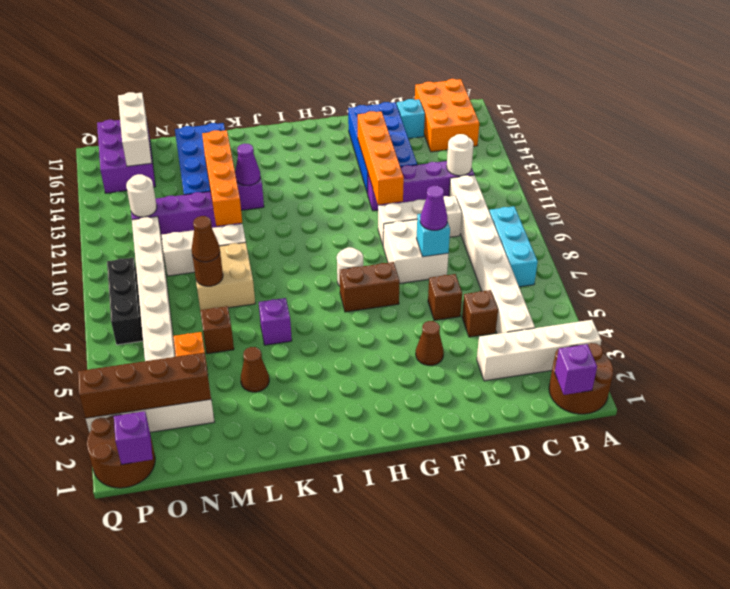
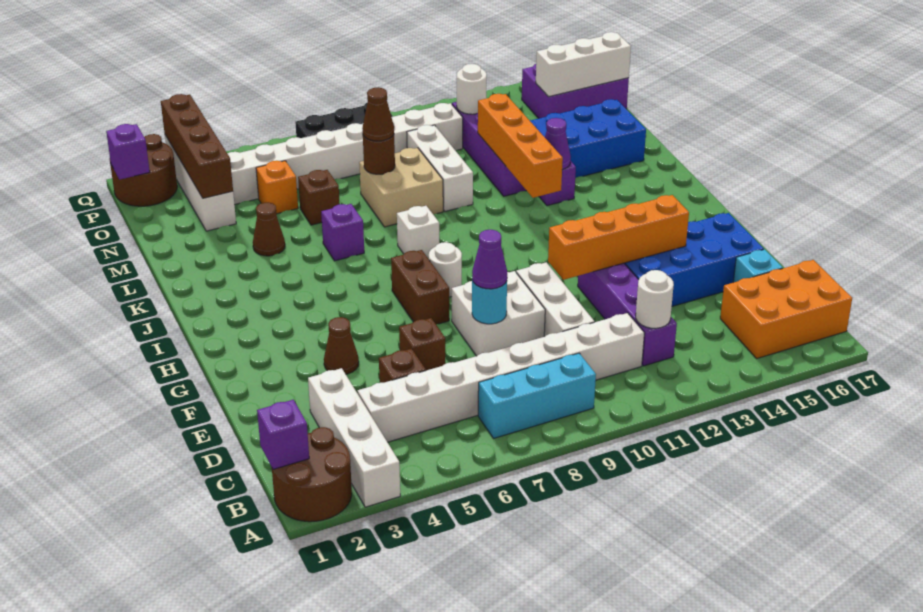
cyan brick E8 level 2 -> cyan round brick E8 level 2
none -> white brick J8 level 1
orange brick L11:L14 level 2 -> orange brick J12:M12 level 2

